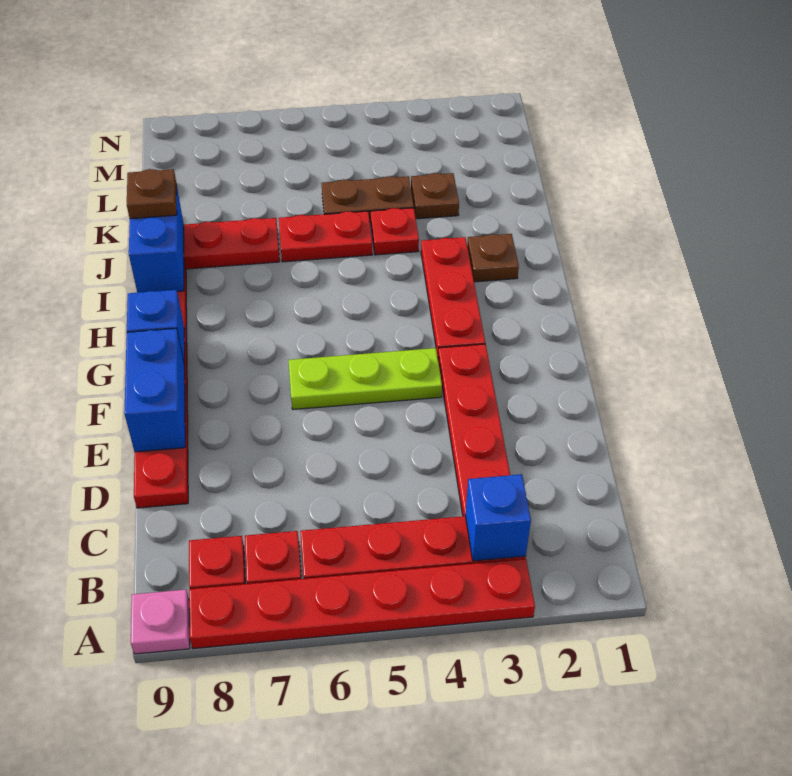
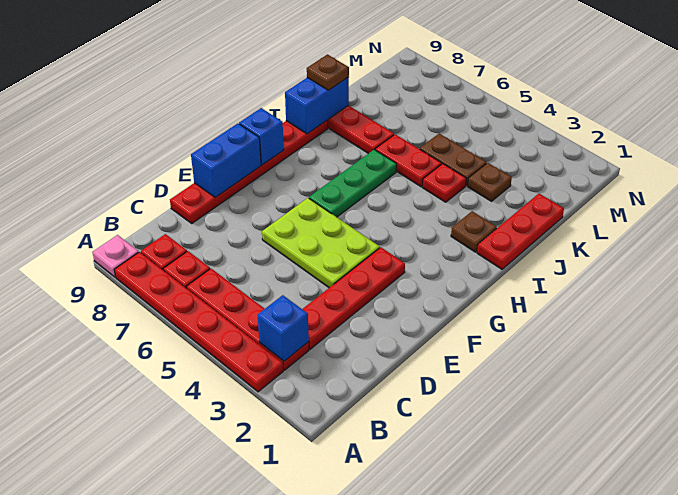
lime plate F4:F6 level 1 -> lime plate E4:F6 level 1
red plate G3:I3 level 1 -> red plate I1:K1 level 1
none -> green plate G6:I6 level 1

